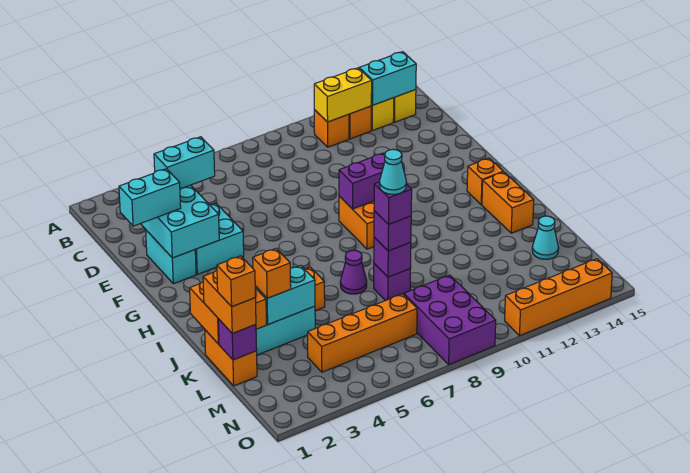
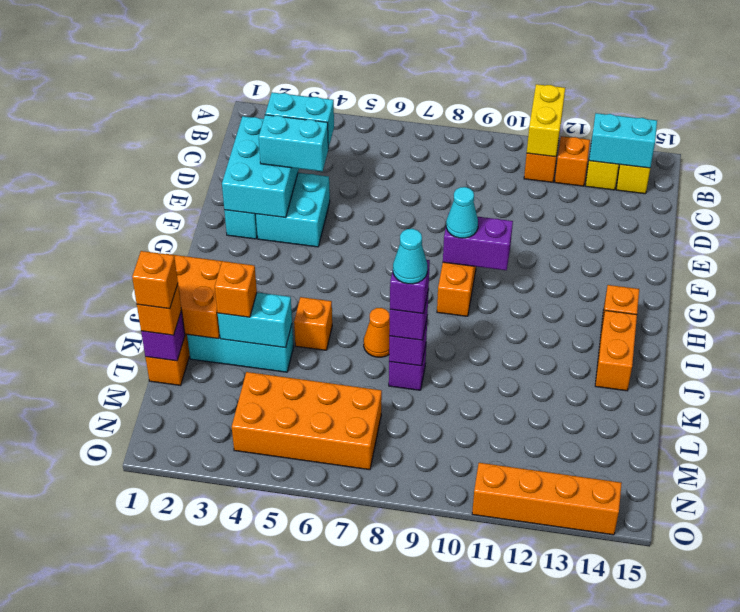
yellow brick B11:B12 level 2 -> yellow brick A11:B11 level 2
cyan brick E1:E2 level 3 -> cyan brick E3:E4 level 3
purple cone J7 level 1 -> orange cone J7 level 1
orange brick K1:L1 level 3 -> orange brick L1 level 3
cyan cone L14 level 1 -> cyan cone G9 level 3
orange brick M4:M7 level 1 -> orange brick M4:N7 level 1
purple brick M8:O9 level 1 -> none

